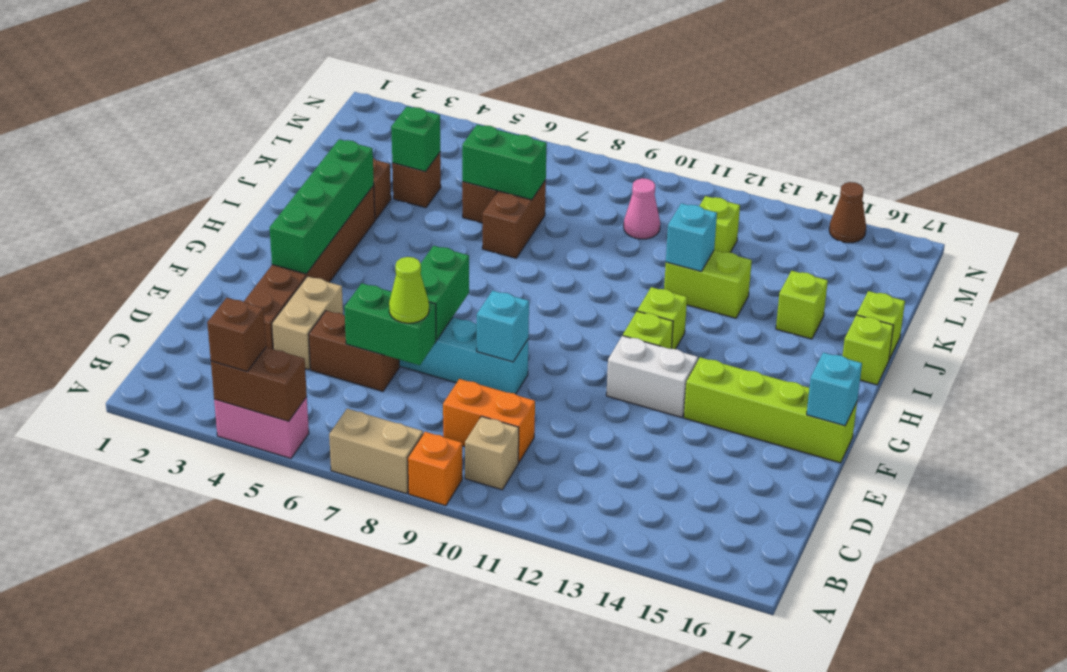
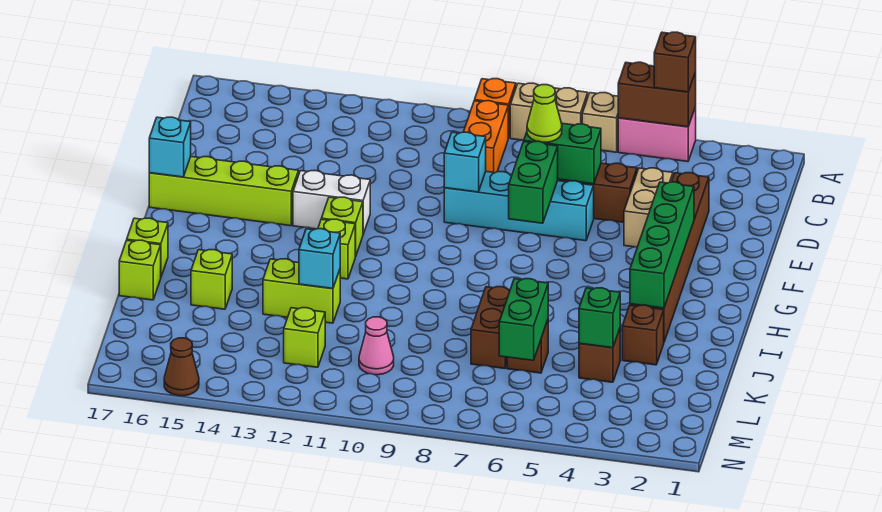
tan brick B10 level 1 -> tan brick A6 level 1
orange brick C9:C10 level 1 -> orange brick B9:C9 level 1
green brick K6:K7 level 2 -> green brick K6:L6 level 2

